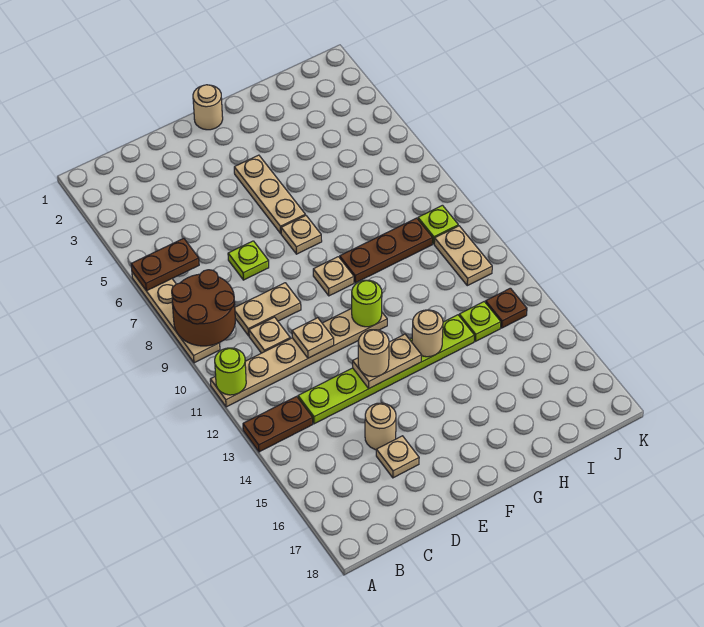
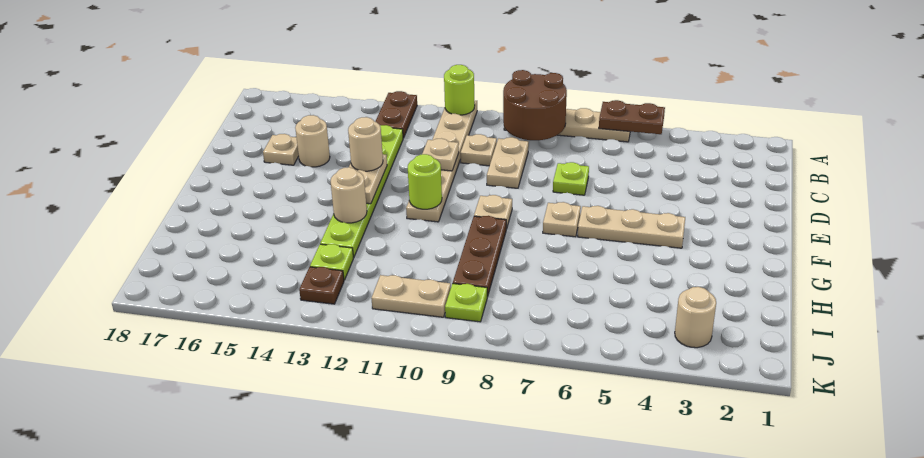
brown plate A6:B6 level 2 -> brown plate A5:A6 level 2
tan round brick F1 level 1 -> tan round brick J3 level 1

